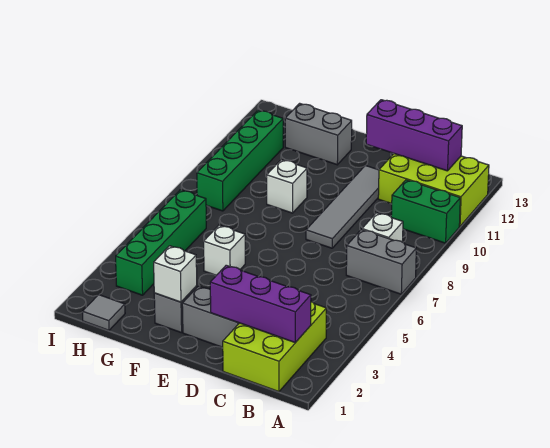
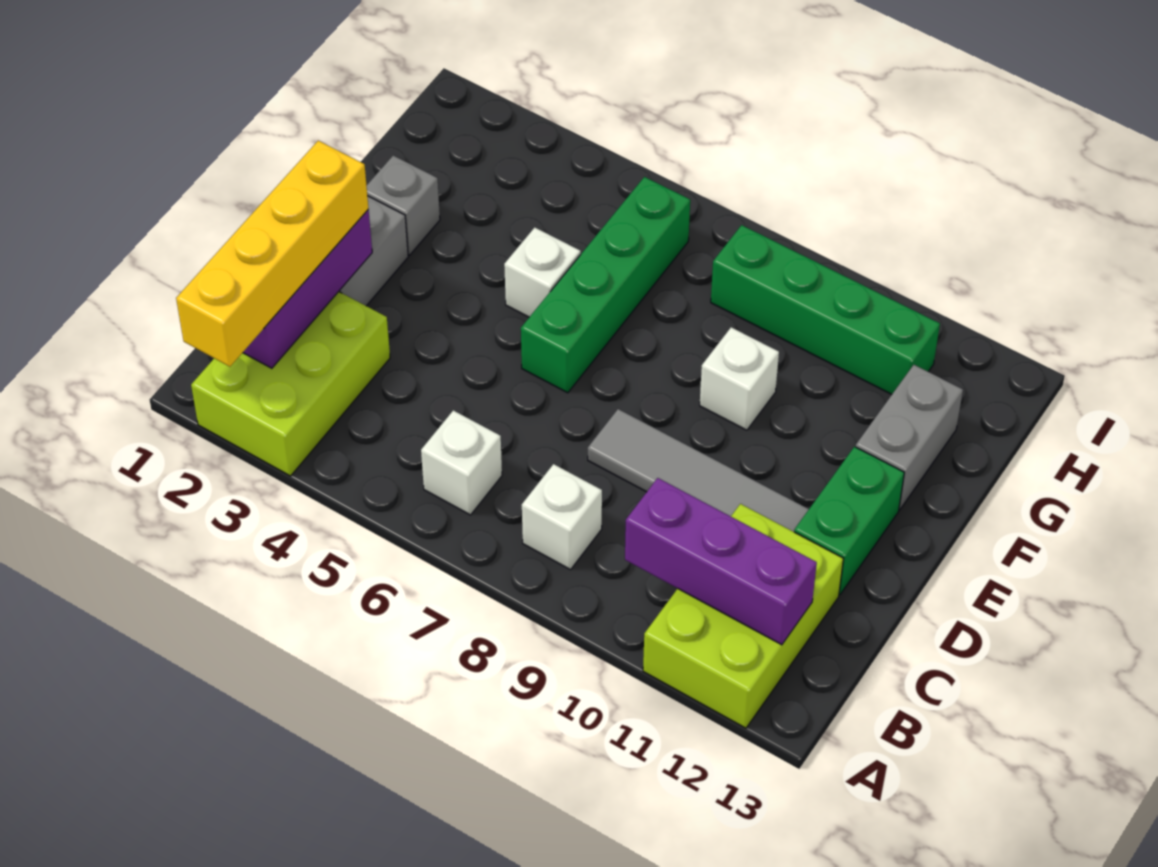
none -> yellow brick A2:D2 level 3
grey brick A7:B7 level 1 -> none
green brick A10:B10 level 1 -> green brick D12:E12 level 1
lime brick B1:C3 level 1 -> lime brick A2:C3 level 1
purple brick B12:D12 level 2 -> purple brick B10:B12 level 2
white brick F2 level 2 -> white brick B6 level 1
grey tile H1 level 1 -> none
green brick H3:H6 level 1 -> green brick E6:H6 level 1

